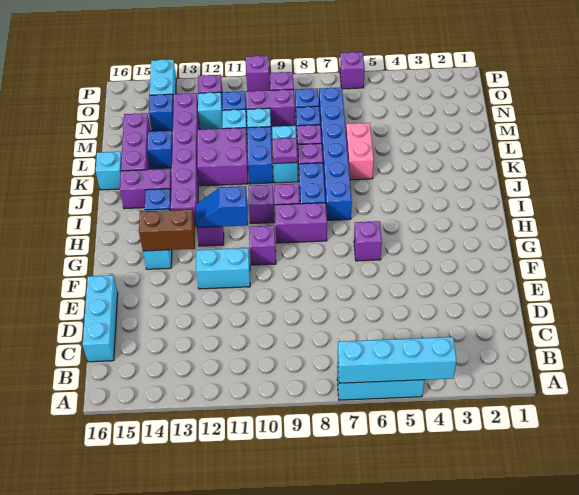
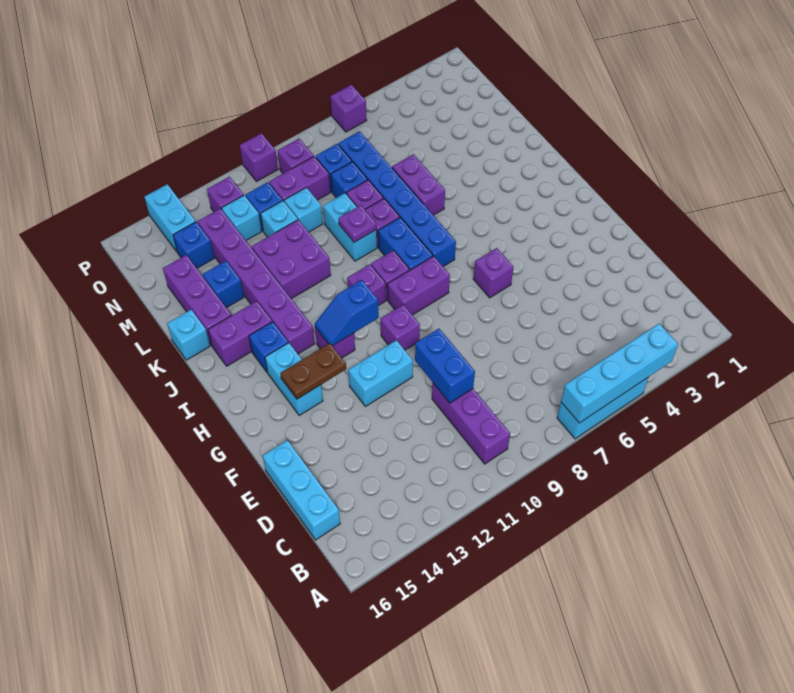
none -> purple brick B10:D10 level 1
brown brick G13:G14 level 2 -> brown plate G13:G14 level 2
pink brick K6:L6 level 1 -> purple brick K6:L6 level 1
blue brick K10:L10 level 1 -> blue brick D10:E10 level 2

